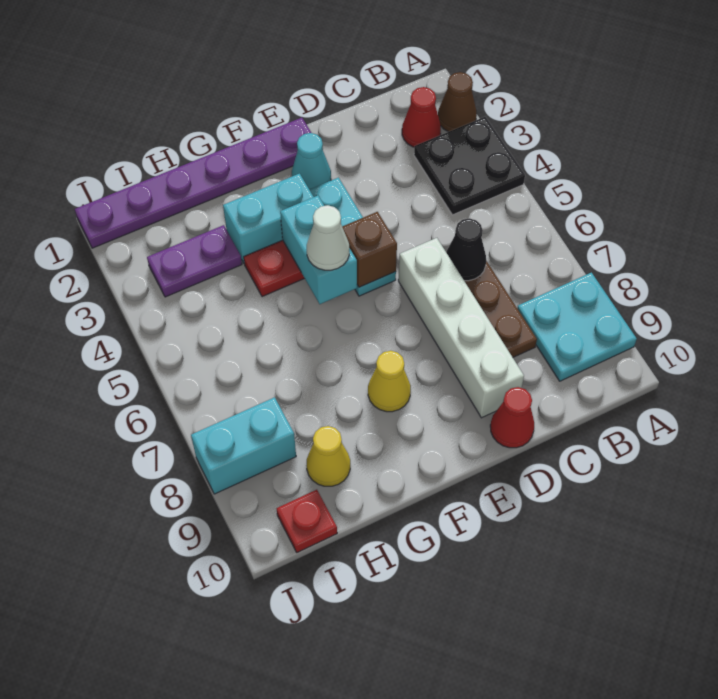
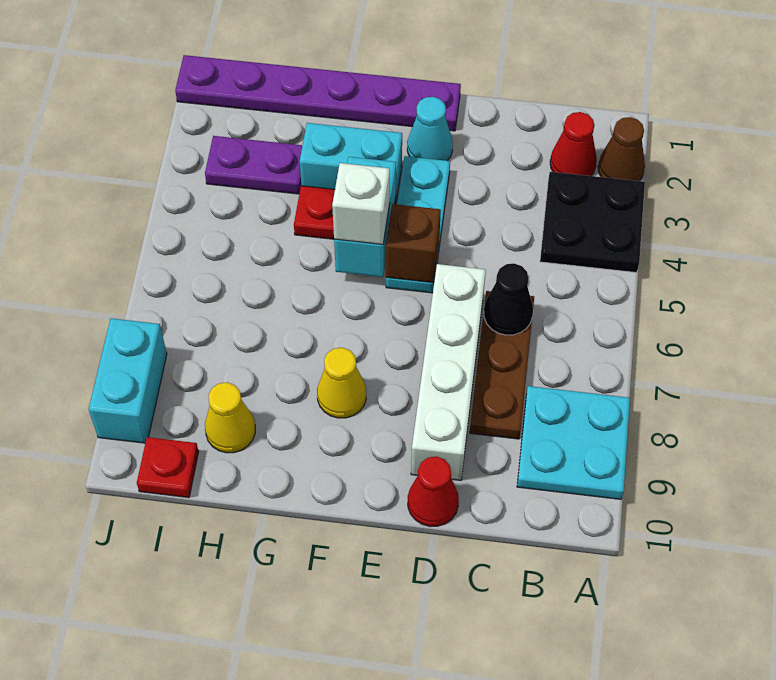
white cone F5 level 3 -> white brick F5 level 3
cyan brick I8:J8 level 1 -> cyan brick J8:J9 level 1

